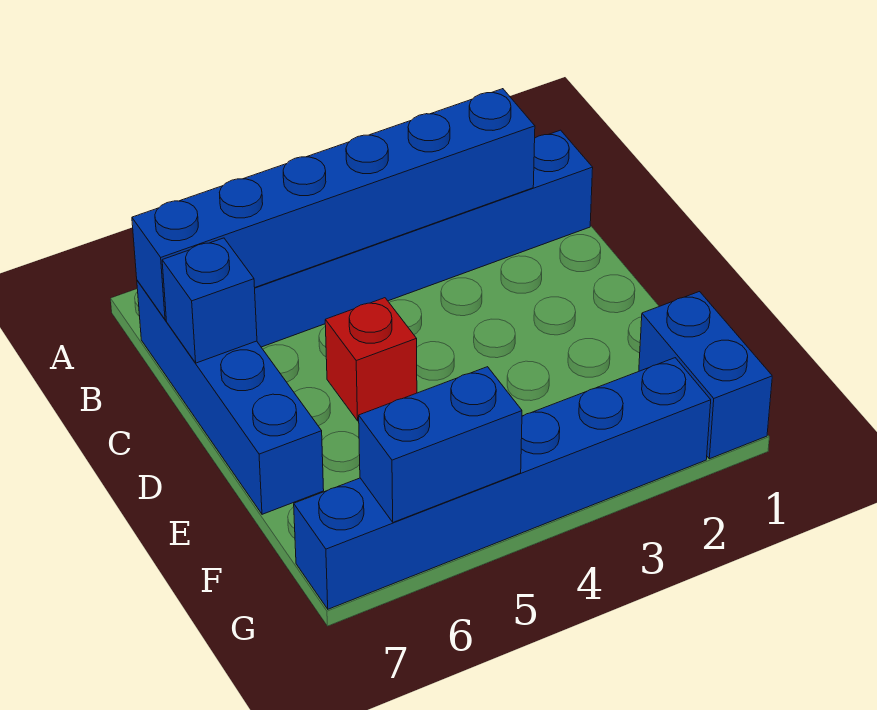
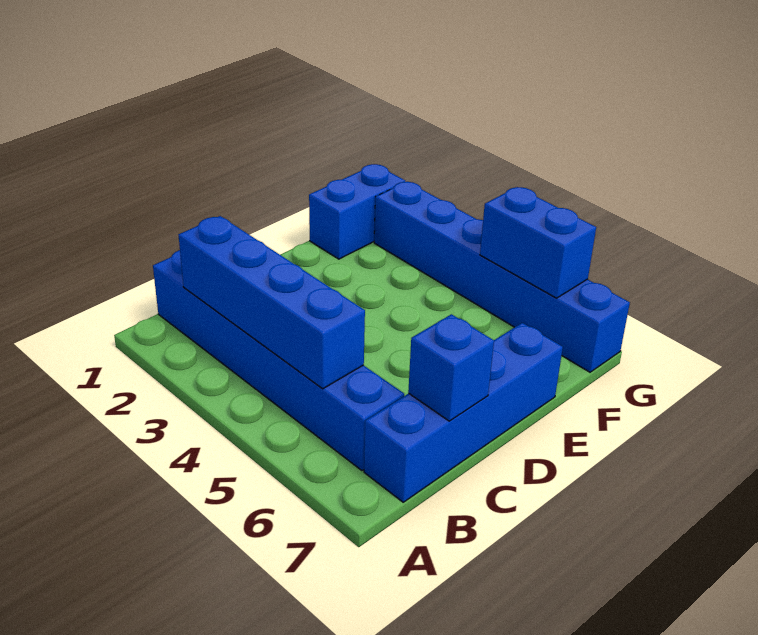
blue brick B2:B7 level 2 -> blue brick B2:B5 level 2
red brick D5 level 1 -> none

